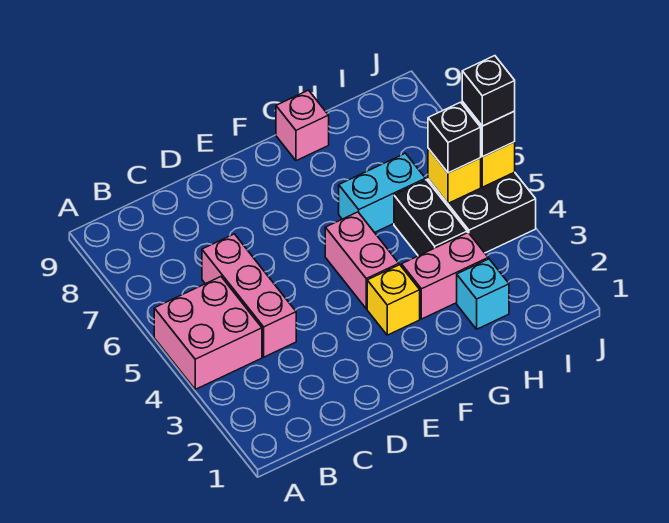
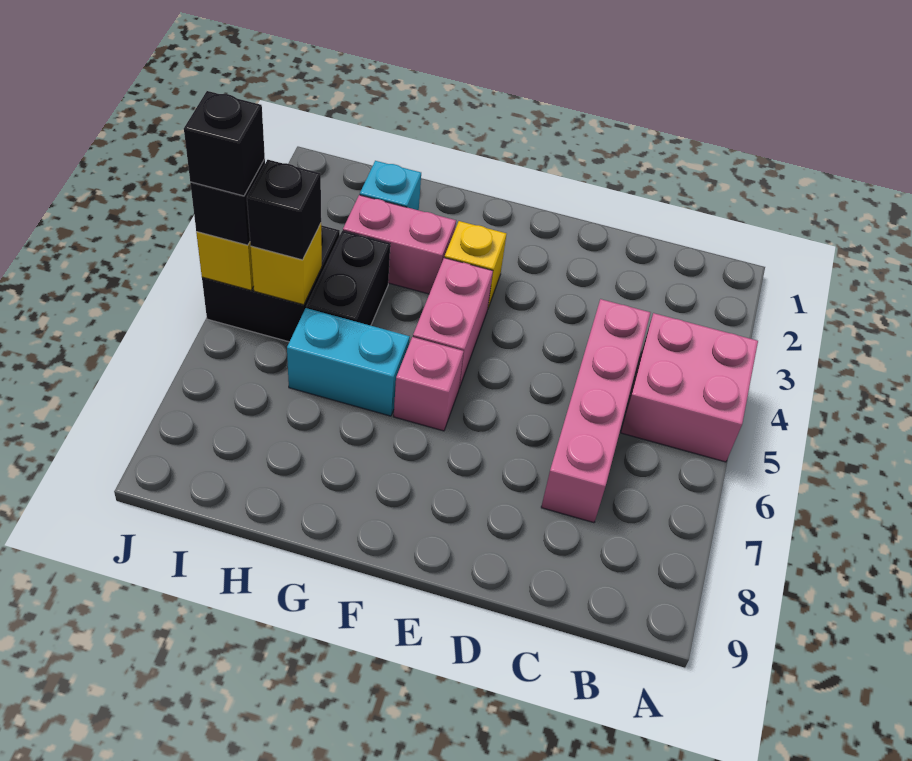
pink brick C4:C6 level 1 -> pink brick C4:C7 level 1
pink brick G9 level 1 -> pink brick F6 level 1

